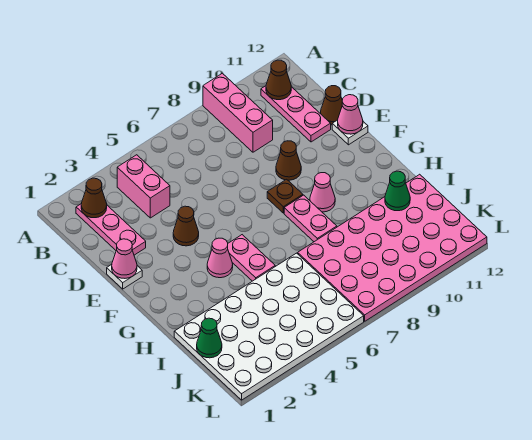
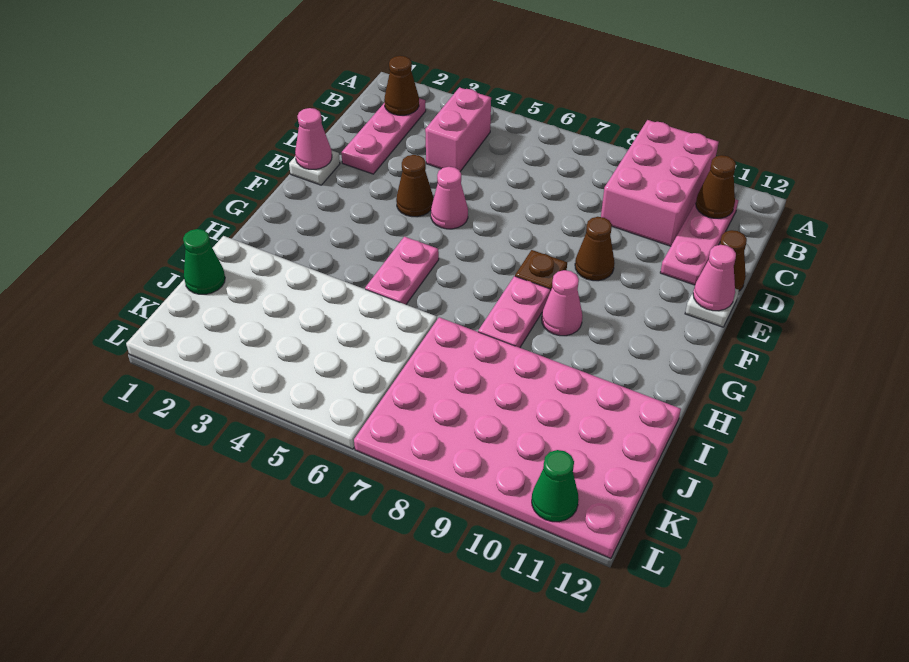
pink brick A9:C9 level 1 -> pink brick A9:C10 level 1
pink cone G4 level 1 -> pink cone E5 level 1
green cone I11 level 2 -> green cone L11 level 2

